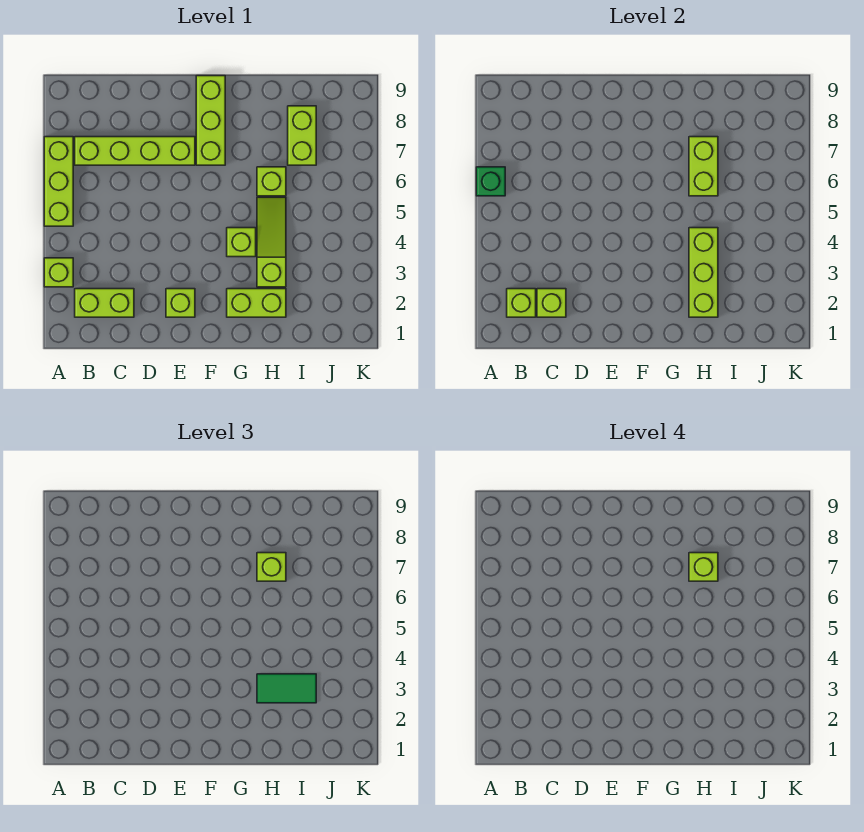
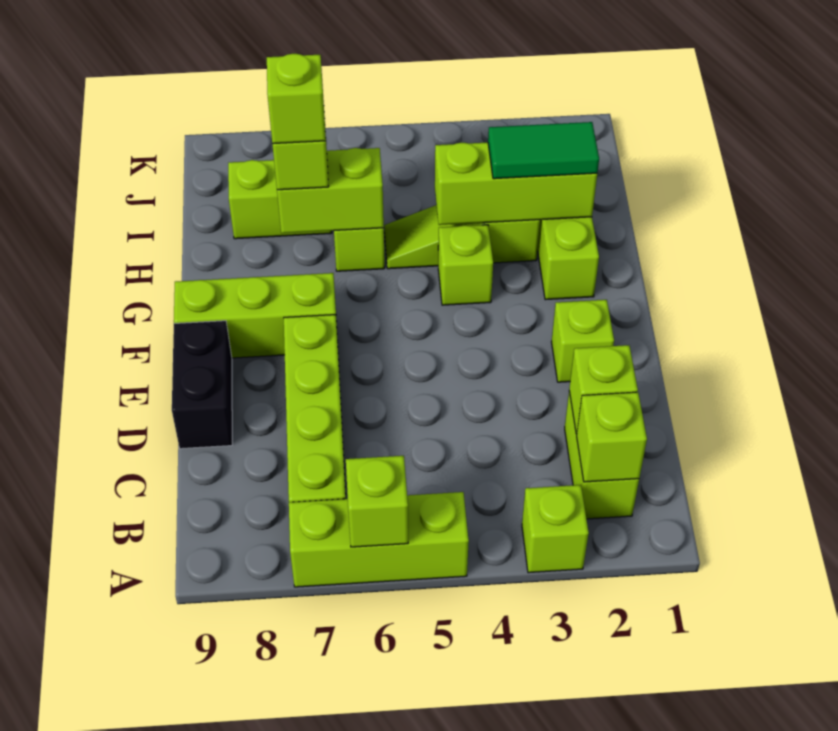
green brick A6 level 2 -> lime brick A6 level 2
none -> black brick D9:E9 level 1
green tile H3:I3 level 3 -> green tile H2:H3 level 3

